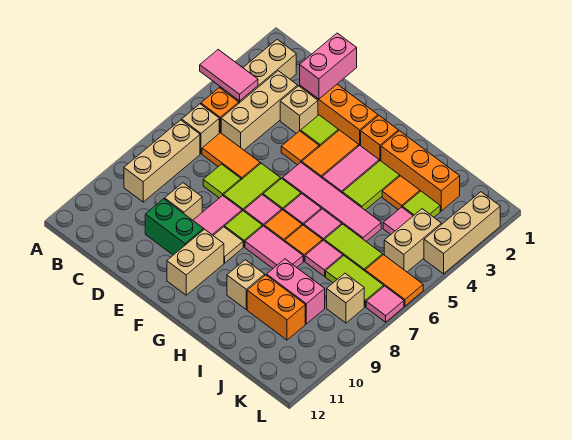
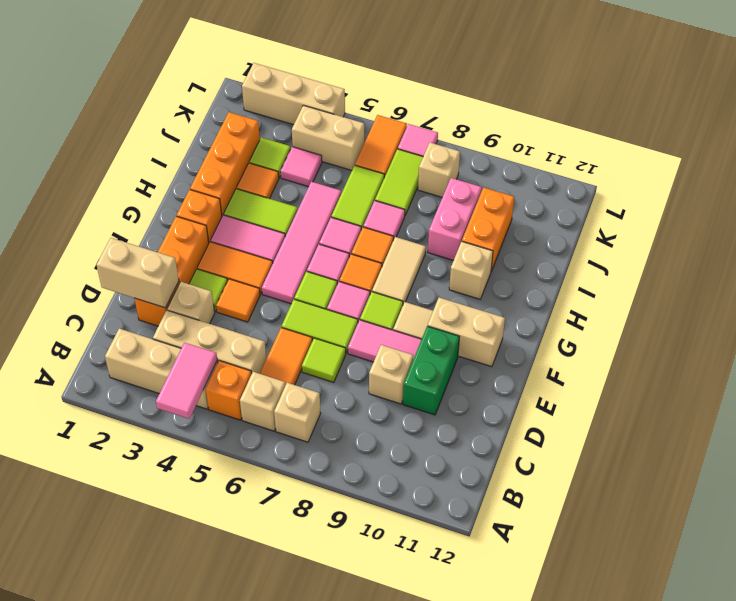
tan brick B7:B9 level 1 -> tan brick B7 level 1
pink brick D1:D2 level 2 -> tan brick D1:D2 level 2
pink tile G8:H8 level 1 -> tan tile G8:H8 level 1

